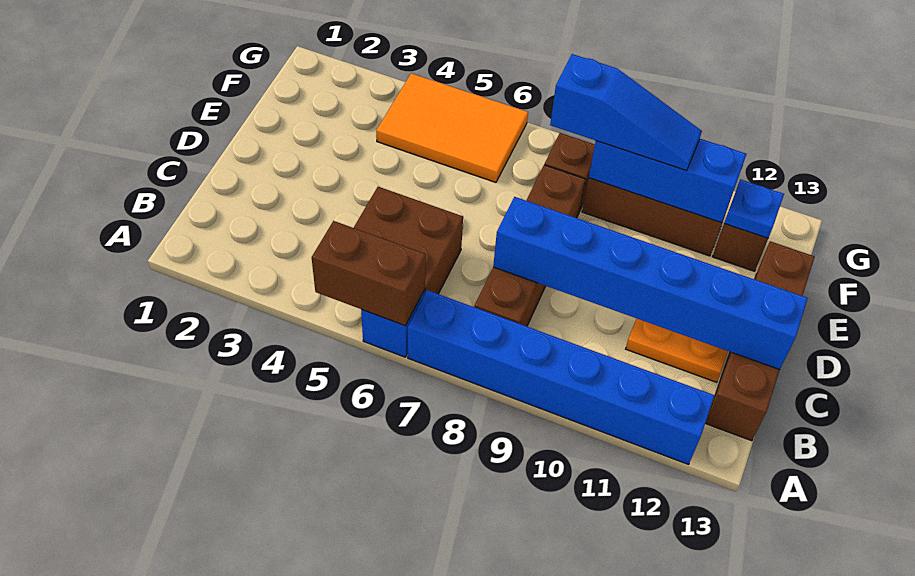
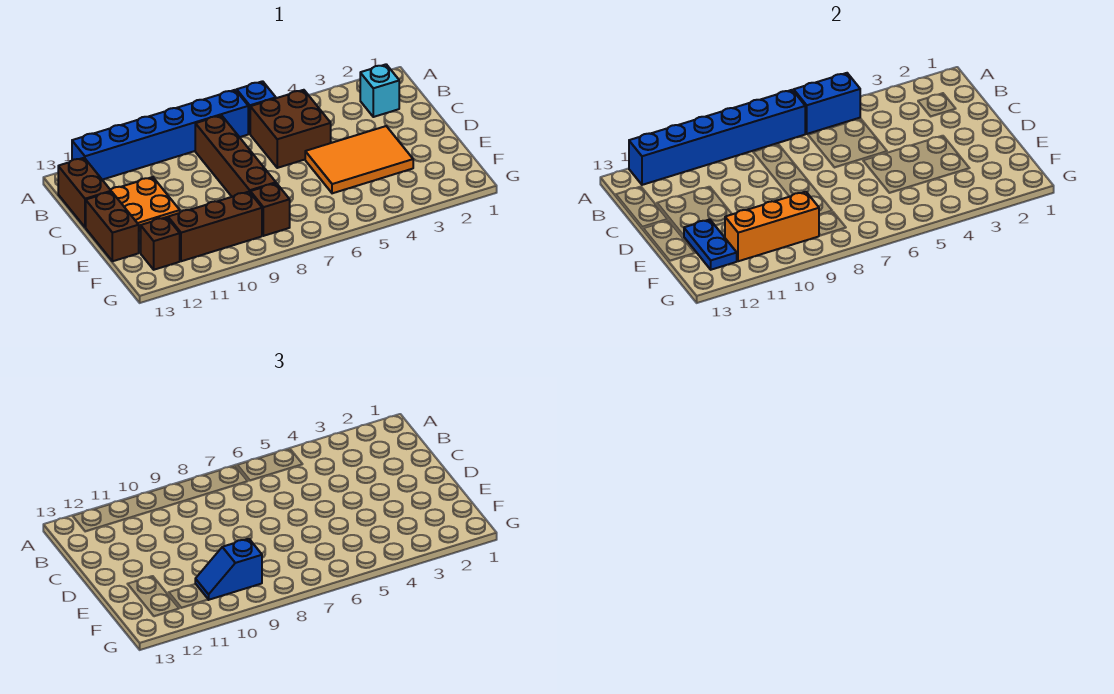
brown brick A5:A6 level 2 -> blue brick A5:A6 level 2
none -> cyan brick B2 level 1
blue brick C8:C13 level 2 -> blue brick A7:A12 level 2
orange tile F4:G6 level 1 -> orange tile D3:E5 level 1
blue slope F8:F10 level 3 top 8 -> blue slope F9:F10 level 3 top 9
blue brick F9:F11 level 2 -> orange brick F9:F11 level 2
blue plate F12 level 2 -> blue plate E12:F12 level 2

